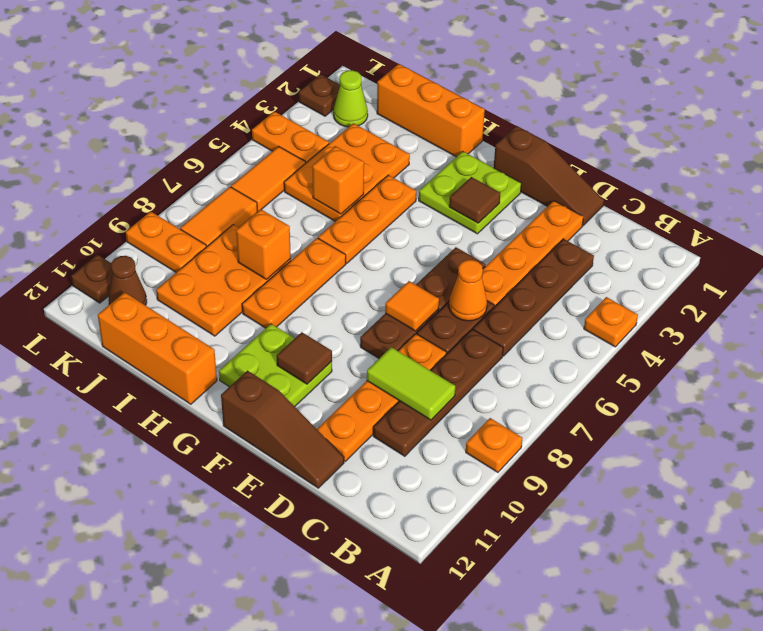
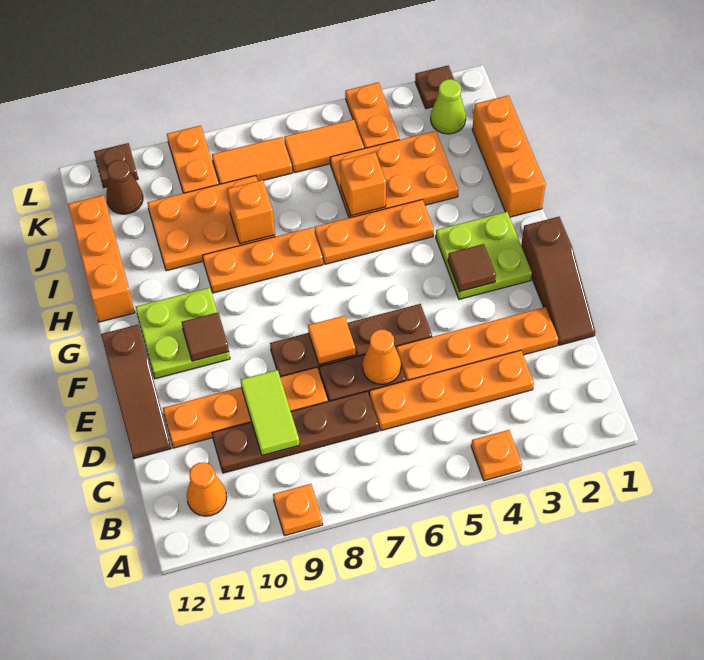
none -> orange cone B11 level 1
brown plate C3:C6 level 1 -> orange plate C3:C6 level 1

